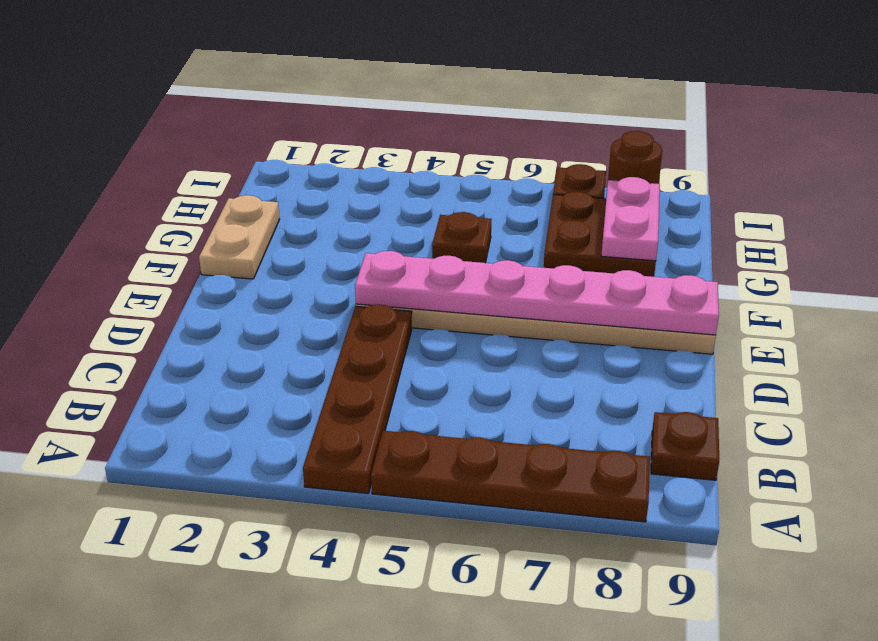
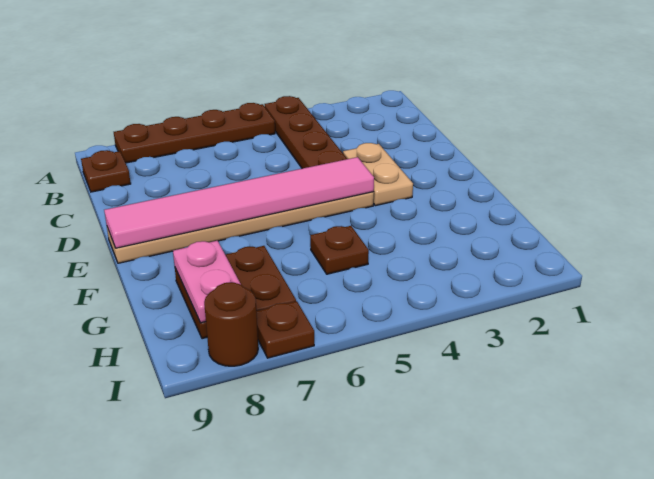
pink plate E4:E9 level 2 -> pink tile E4:E9 level 2
tan plate F1:G1 level 1 -> tan plate D3:E3 level 1

